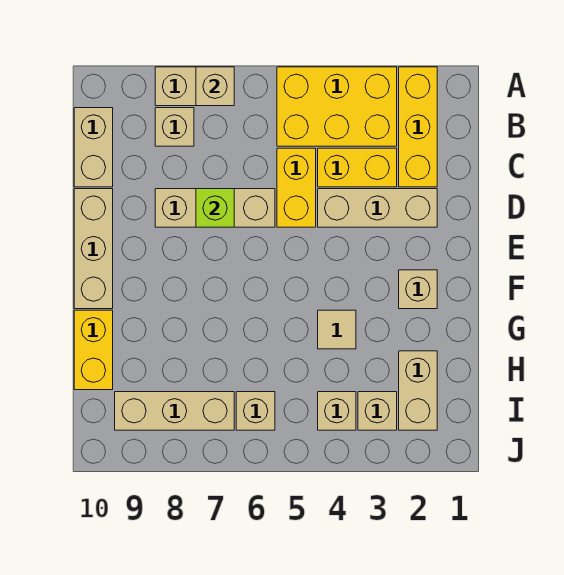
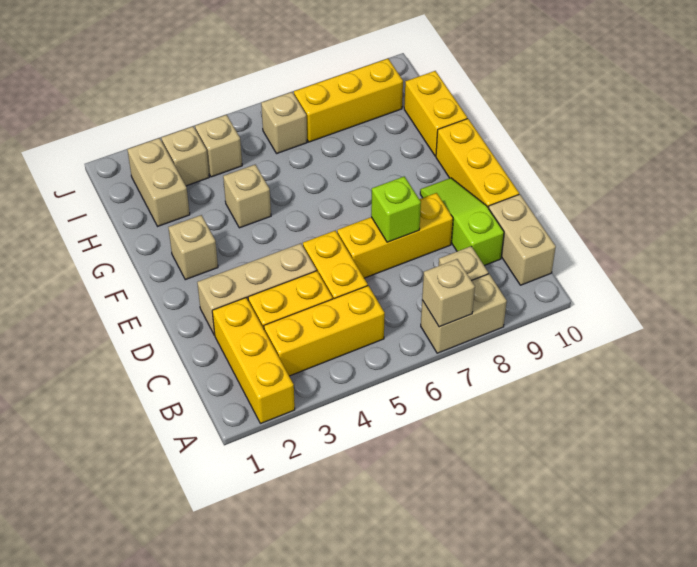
yellow brick A3:B5 level 1 -> yellow brick B3:B5 level 1
none -> lime slope C9:E9 level 1 top C
tan brick D6:D8 level 1 -> yellow brick D6:D8 level 1
tan brick D10:F10 level 1 -> yellow brick D10:F10 level 1
tan tile G4 level 1 -> tan brick G4 level 1
tan brick I7:I9 level 1 -> yellow brick I7:I9 level 1

